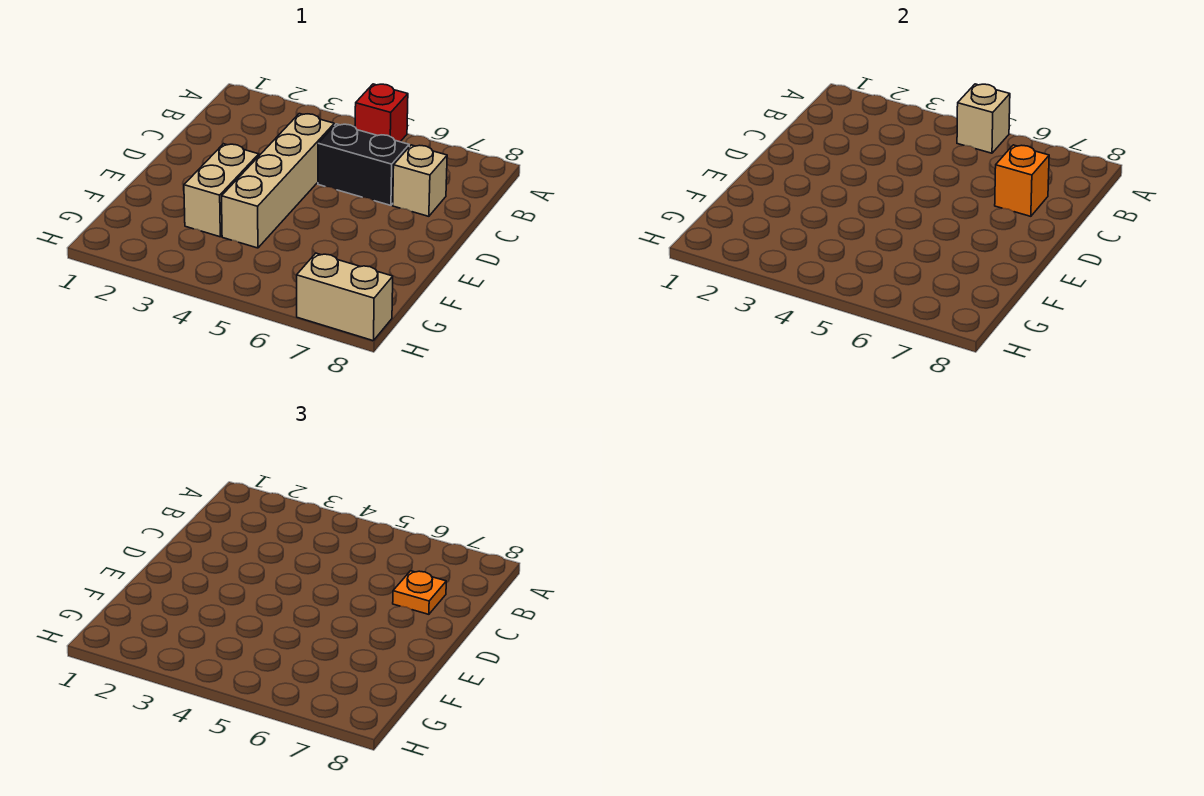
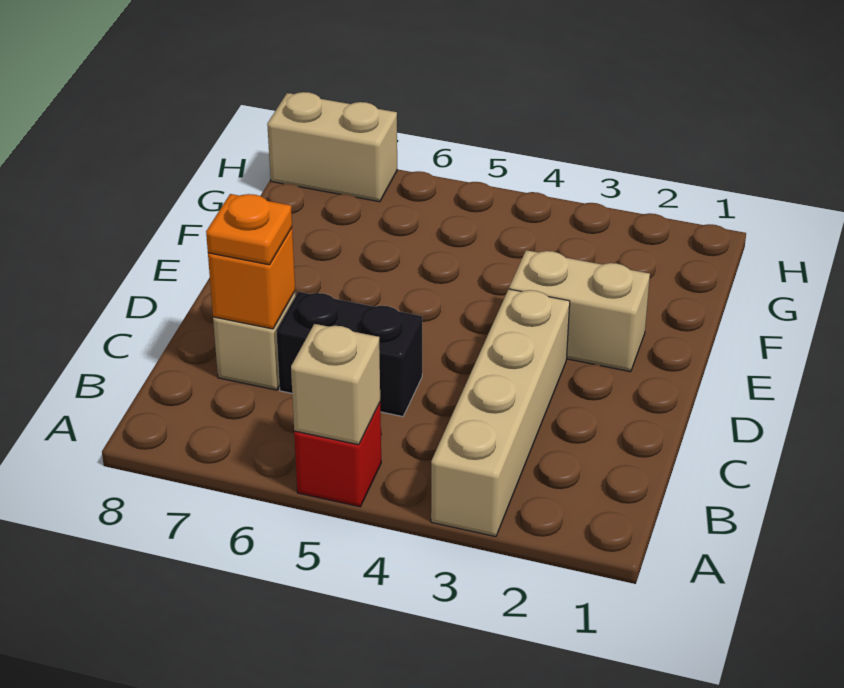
tan brick C4:F4 level 1 -> tan brick A3:D3 level 1
tan brick E3:F3 level 1 -> tan brick E2:E3 level 1

